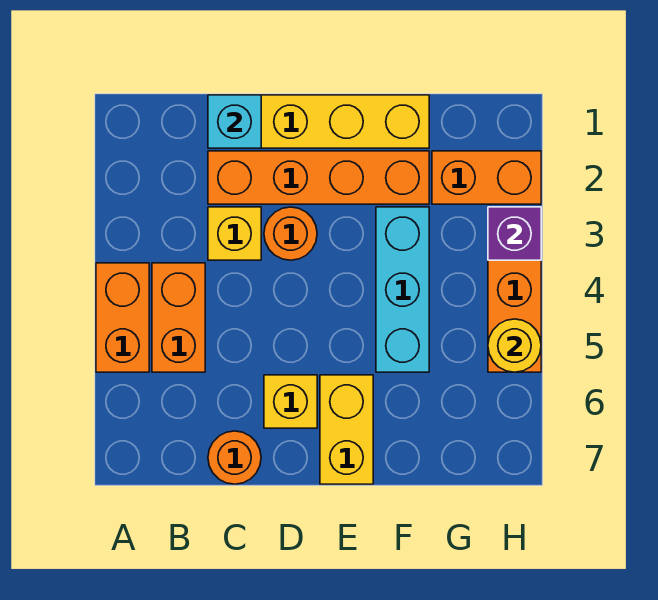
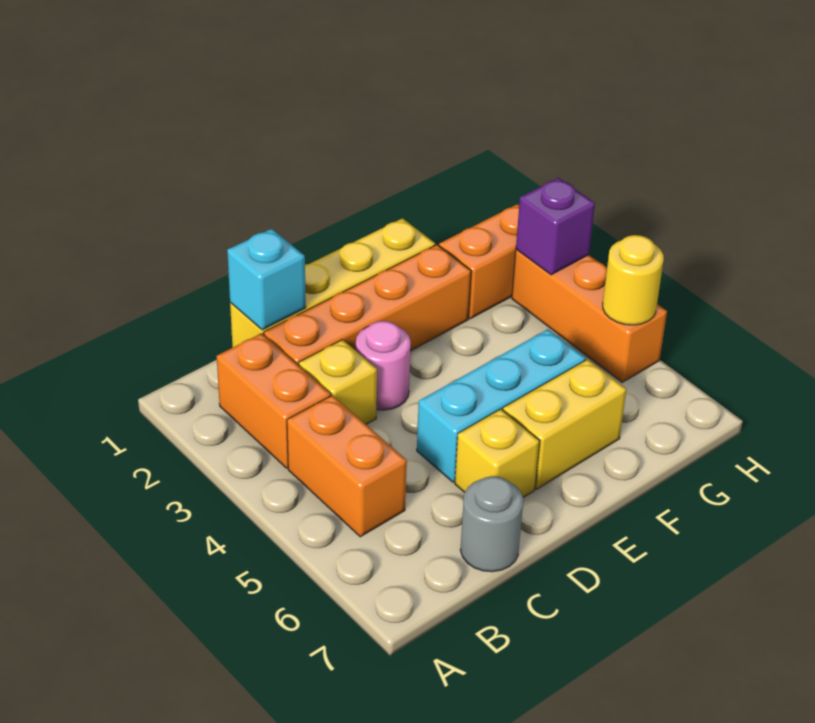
orange brick A4:A5 level 1 -> orange brick B2:B3 level 1
orange round brick C7 level 1 -> grey round brick C7 level 1
orange round brick D3 level 1 -> pink round brick D3 level 1
yellow brick E6:E7 level 1 -> yellow brick E6:F6 level 1
cyan brick F3:F5 level 1 -> cyan brick D5:F5 level 1

